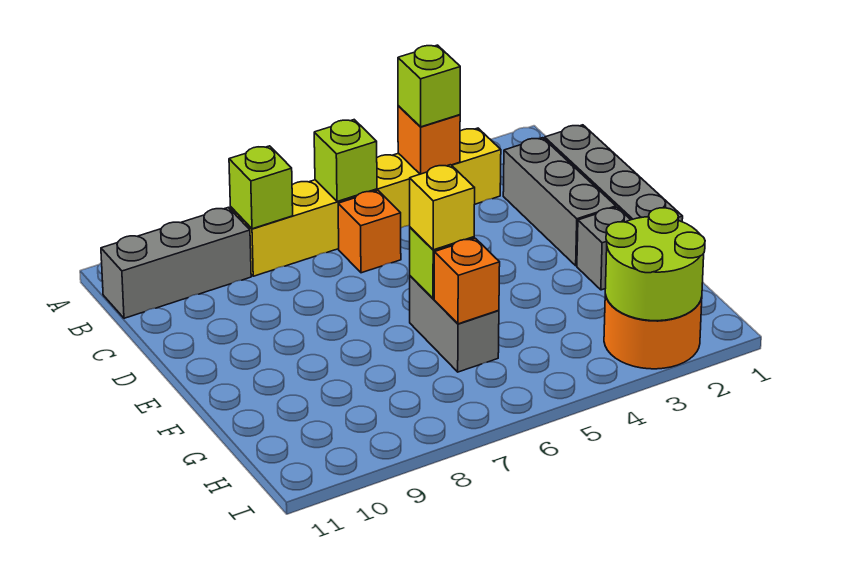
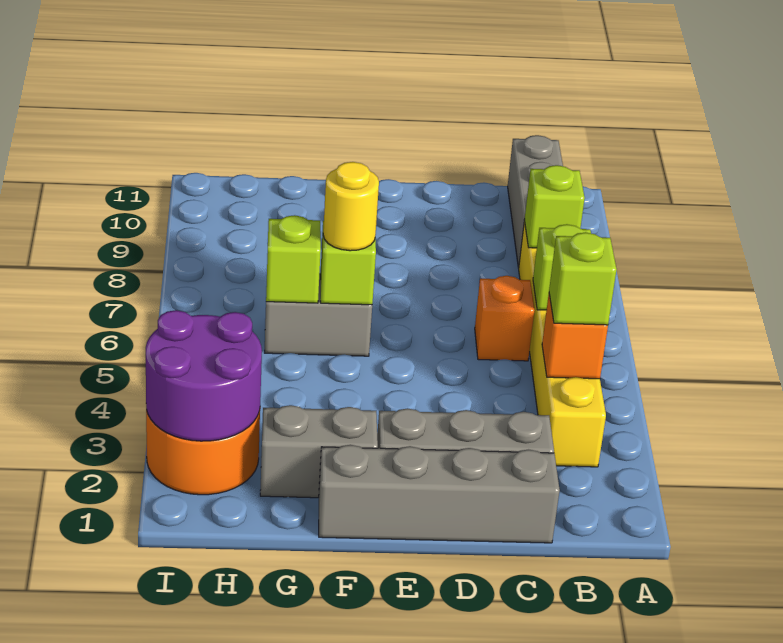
grey brick F2 level 1 -> grey brick F2:G2 level 1
yellow brick F6 level 3 -> yellow round brick F6 level 3
orange brick G6 level 2 -> lime brick G6 level 2
lime round brick H2:I3 level 2 -> purple round brick H2:I3 level 2

